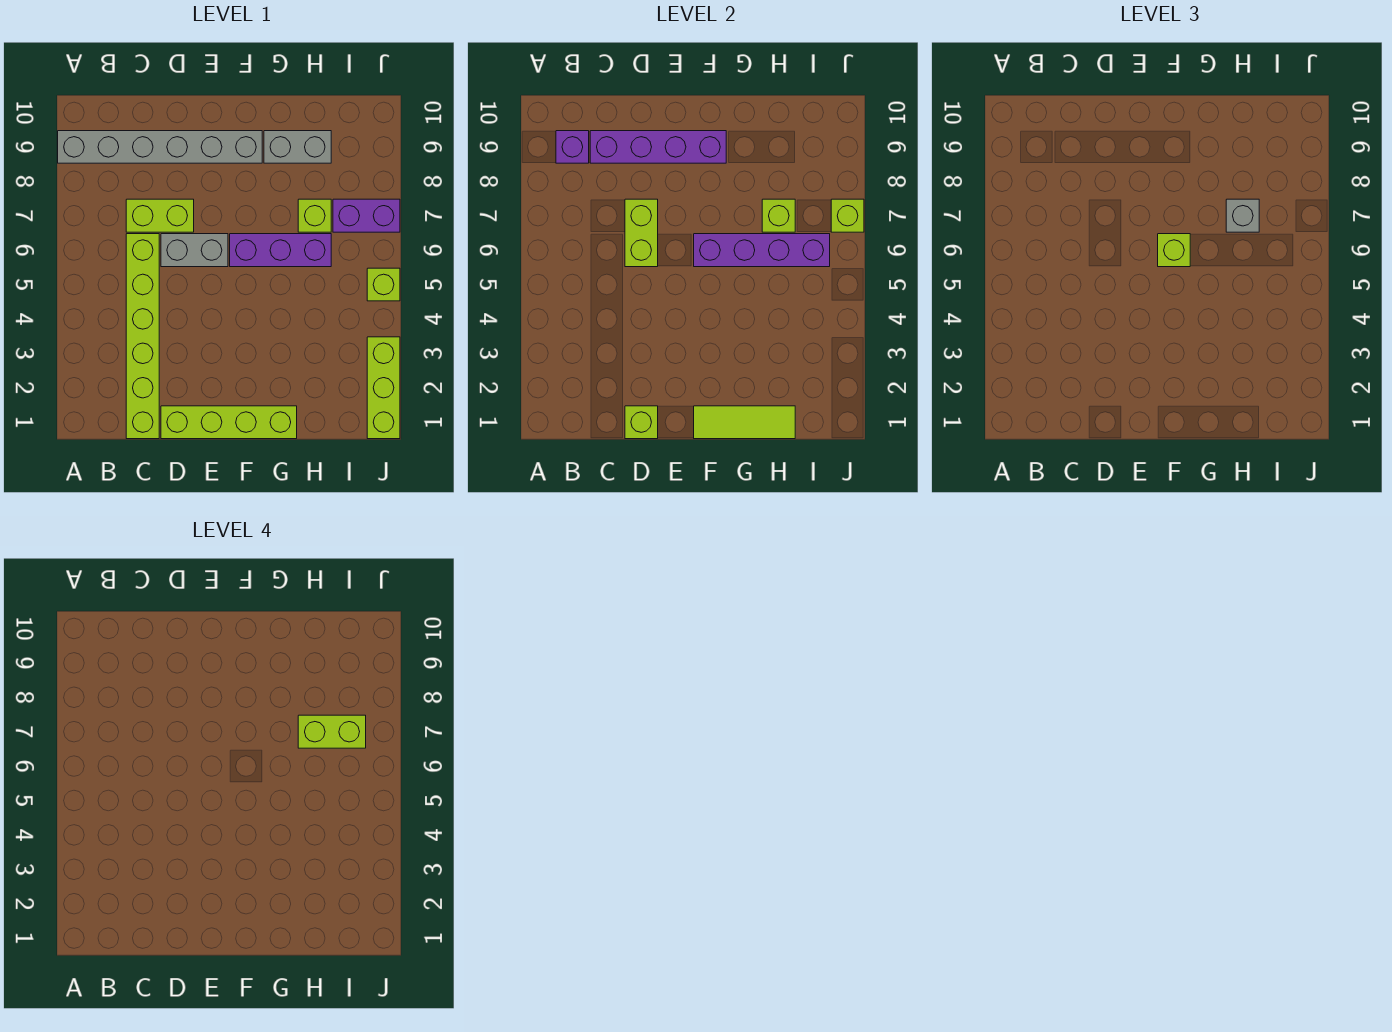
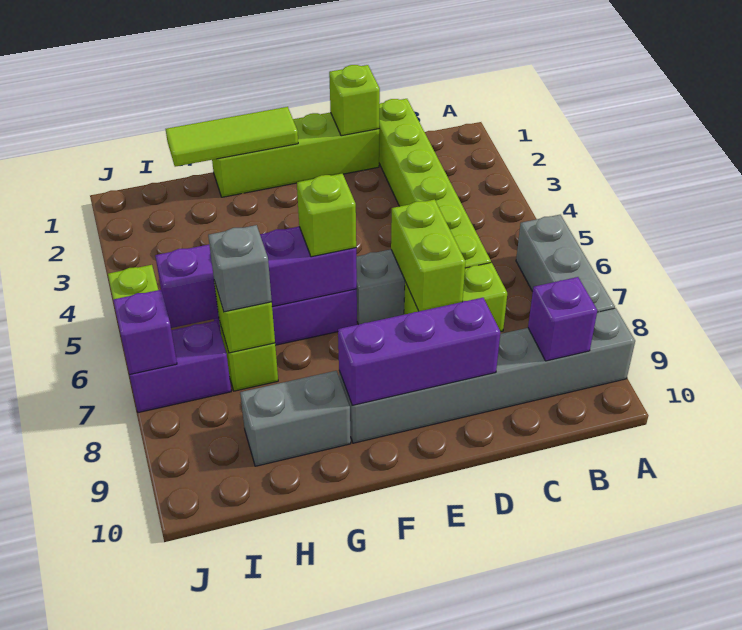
none -> grey brick A6:A8 level 1
purple brick C9:F9 level 2 -> purple brick D9:F9 level 2
lime brick H7:I7 level 4 -> none
lime brick J1:J3 level 1 -> none
lime brick J7 level 2 -> purple brick J7 level 2

